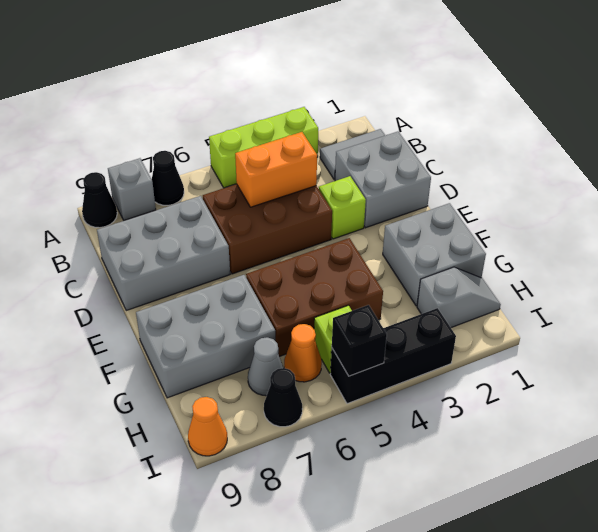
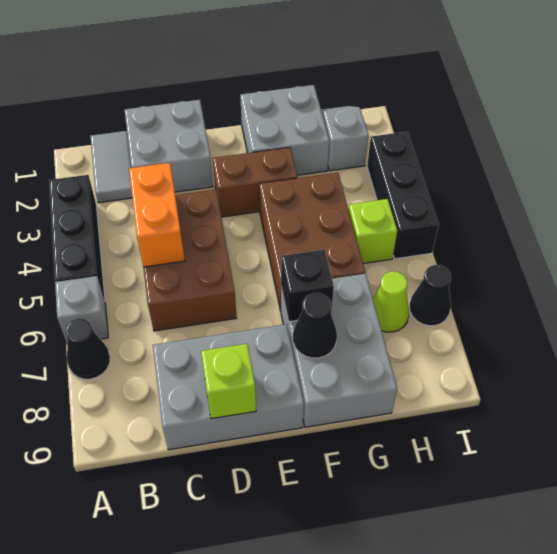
lime brick A3:A5 level 1 -> black brick A3:A5 level 1
grey brick A8 level 1 -> grey brick A6 level 1
black cone A9 level 1 -> black cone F8 level 2
grey brick C7:D9 level 1 -> grey brick C8:E9 level 1
lime brick D3 level 1 -> lime brick D9 level 2
none -> brown brick E3:F3 level 1
orange cone H6 level 1 -> none
grey cone H7 level 1 -> lime cone H7 level 1
black brick I5 level 2 -> black brick F7 level 2
orange cone I9 level 1 -> none

